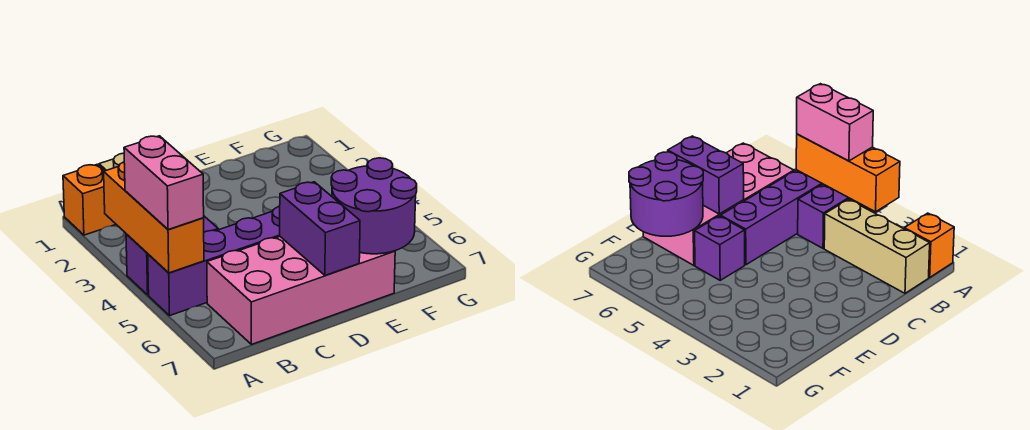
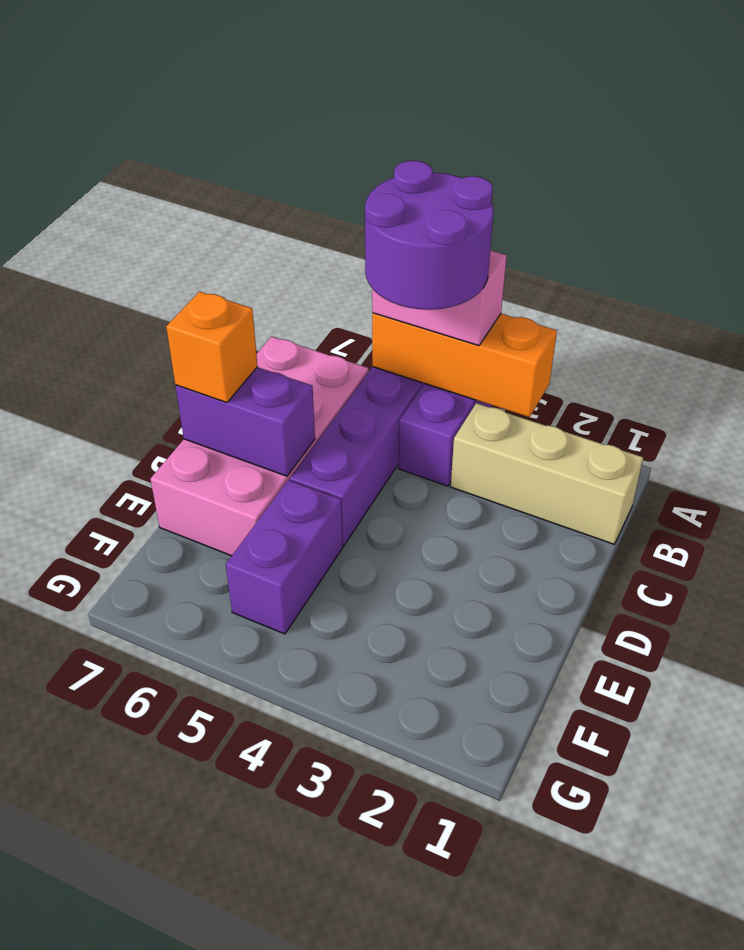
orange brick A1 level 1 -> orange brick D7 level 3
purple brick E5 level 1 -> purple brick E5:F5 level 1
purple round brick E6:F7 level 2 -> purple round brick A4:B5 level 4

